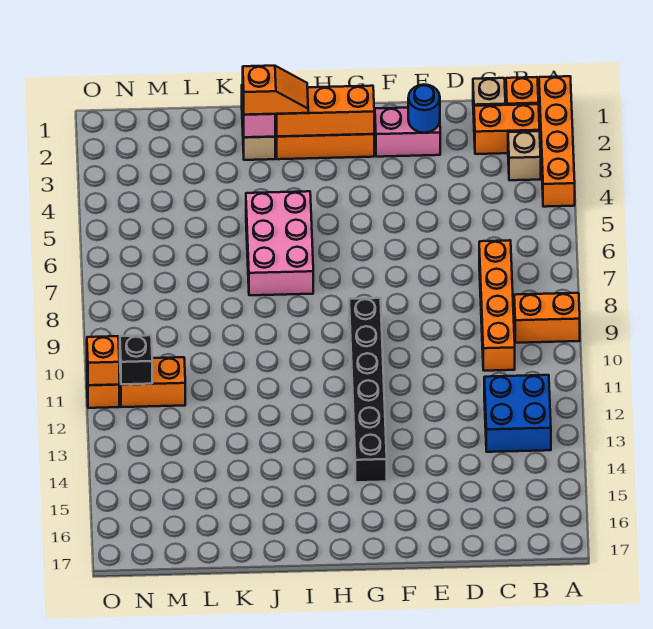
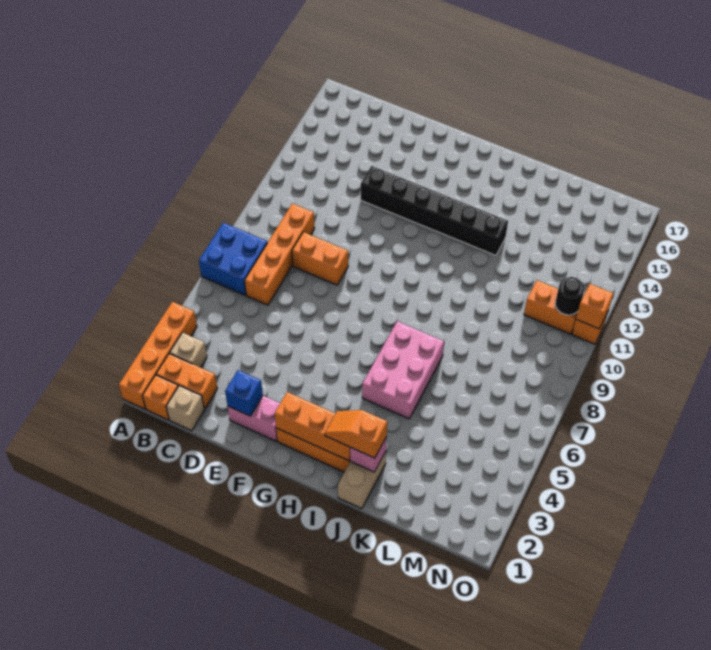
orange brick A9:B9 level 1 -> orange brick D9:E9 level 1
blue brick B12:C13 level 1 -> blue brick A7:B8 level 1
blue round brick E2 level 2 -> blue brick E2 level 2
black brick G9:G14 level 1 -> black brick E13:J13 level 1
black brick N11 level 2 -> black round brick N11 level 2

